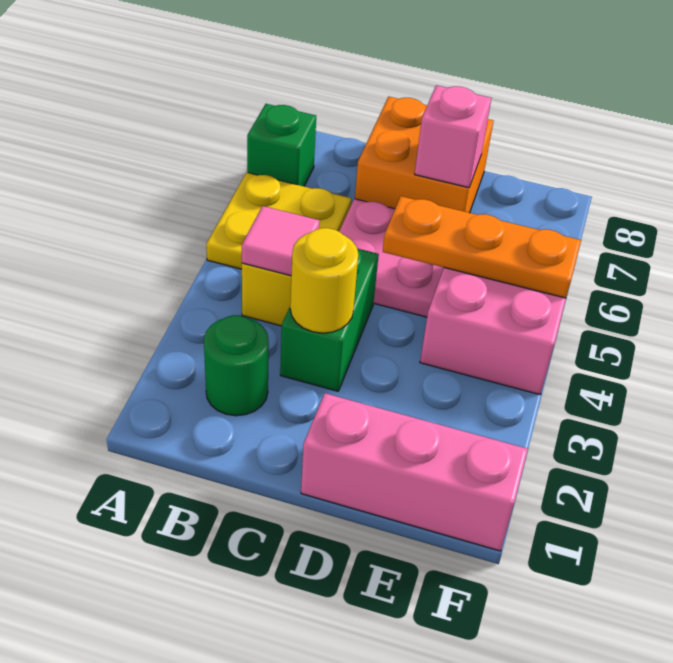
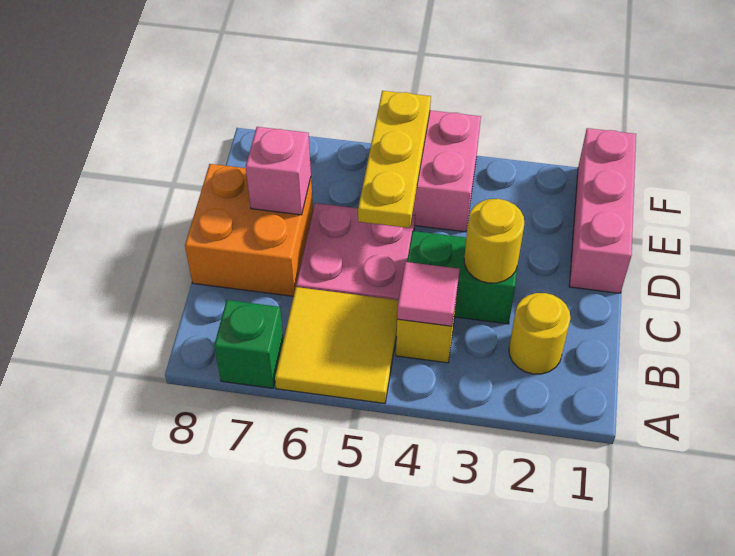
yellow plate A5:B6 level 1 -> yellow tile A5:B6 level 1
green round brick B2 level 1 -> yellow round brick B2 level 1
orange plate D5:F5 level 2 -> yellow plate D5:F5 level 2

